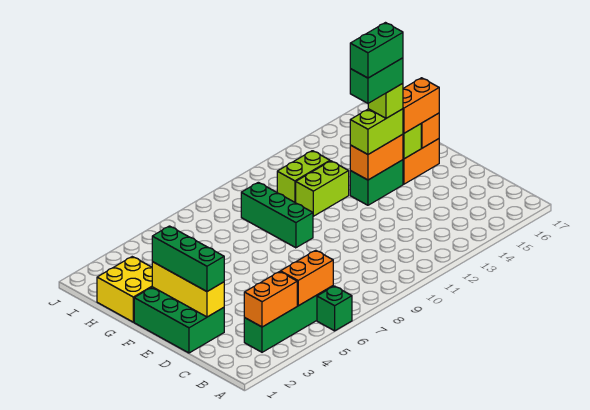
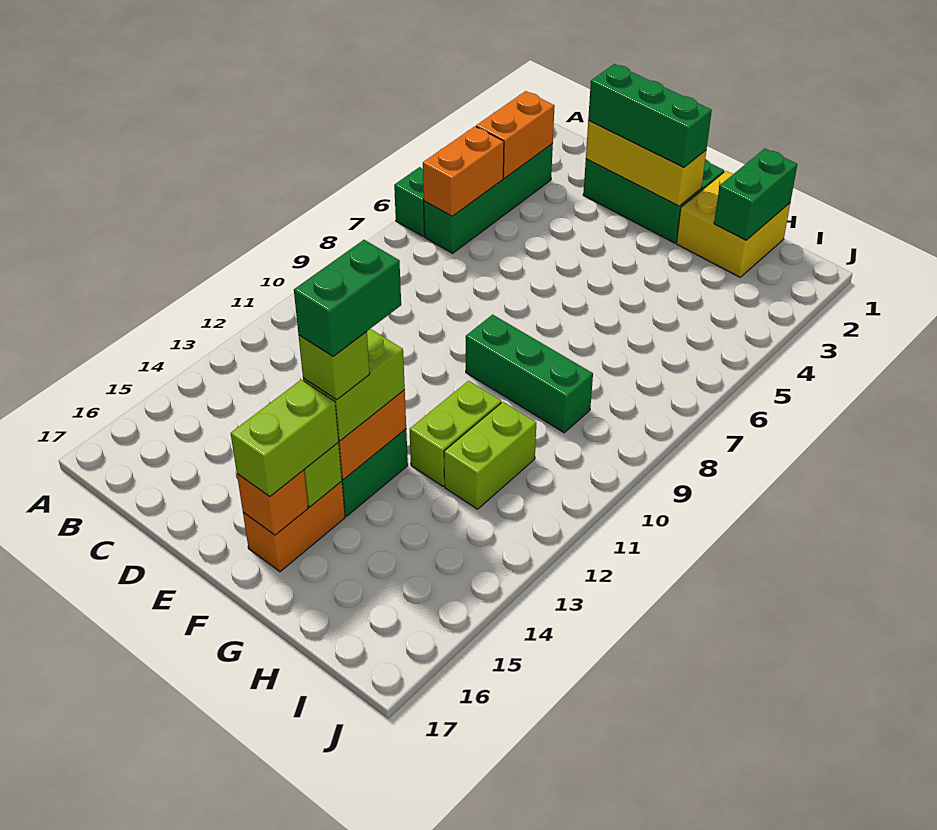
green brick F13:F14 level 6 -> green brick H1:H2 level 2
orange brick F15:F16 level 3 -> lime brick F15:F16 level 3

